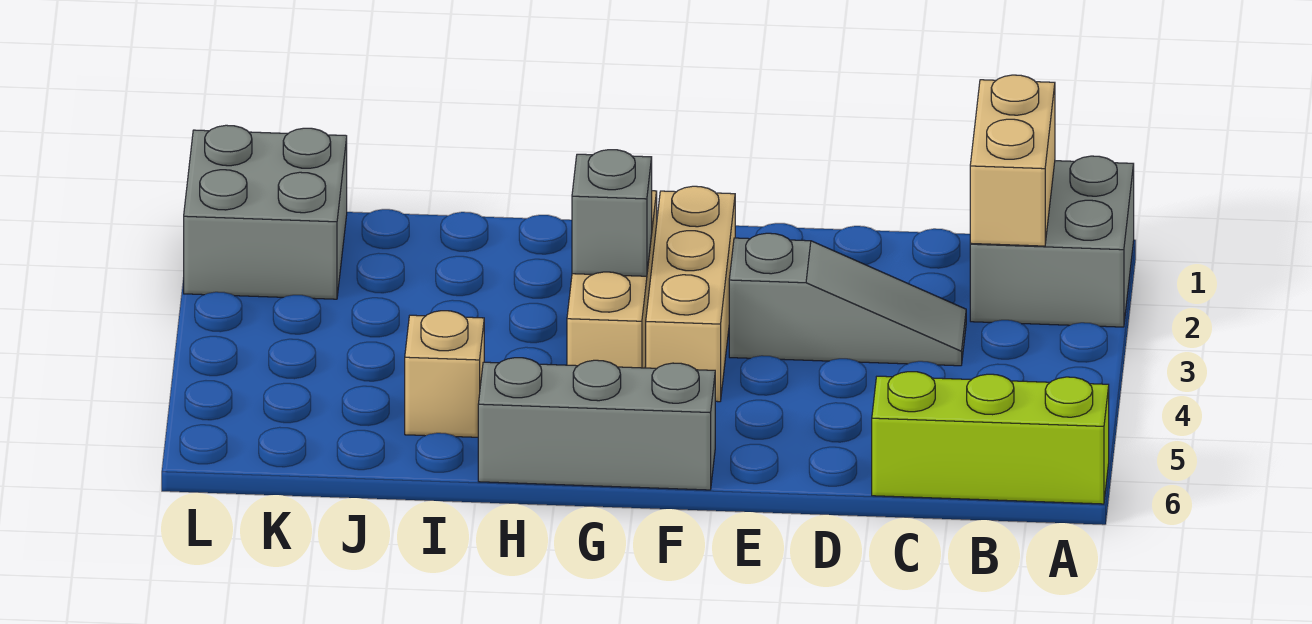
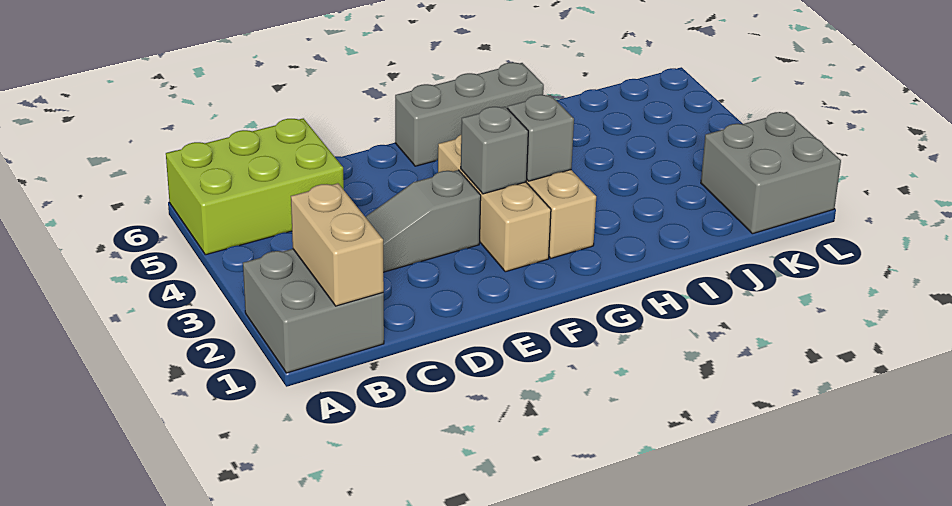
lime brick A6:C6 level 1 -> lime brick A5:C6 level 1
none -> grey brick F3 level 2
tan brick I5 level 1 -> none

